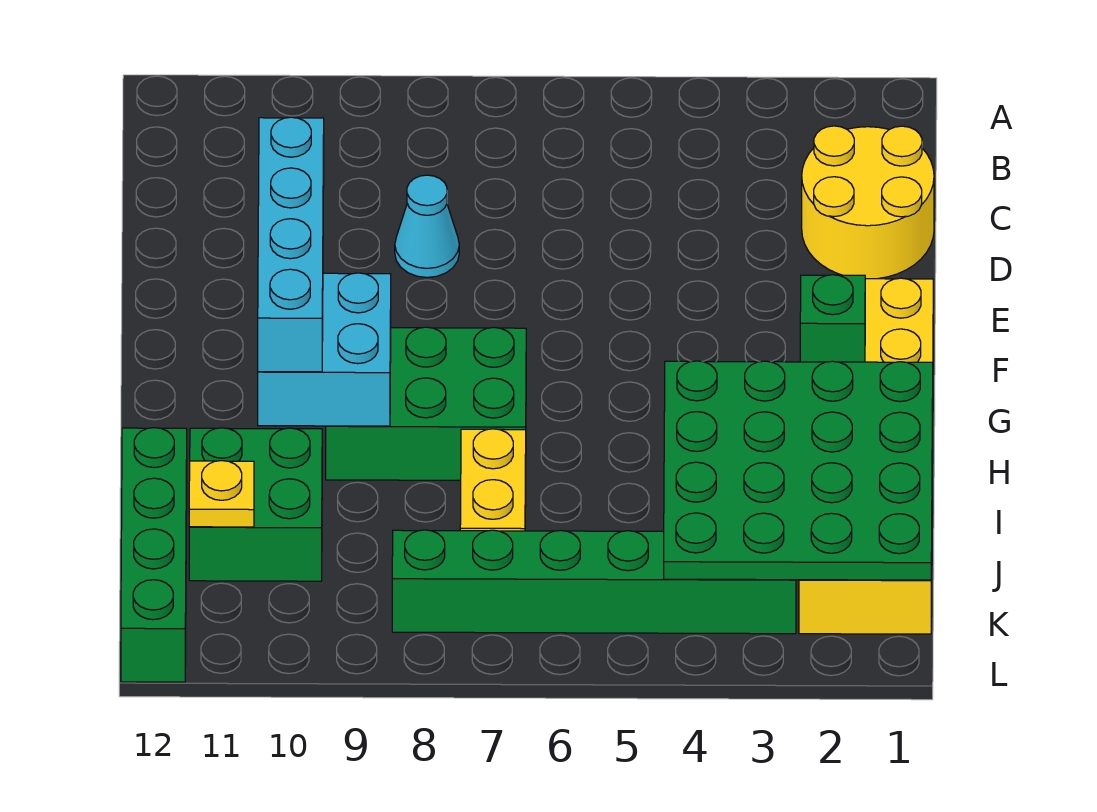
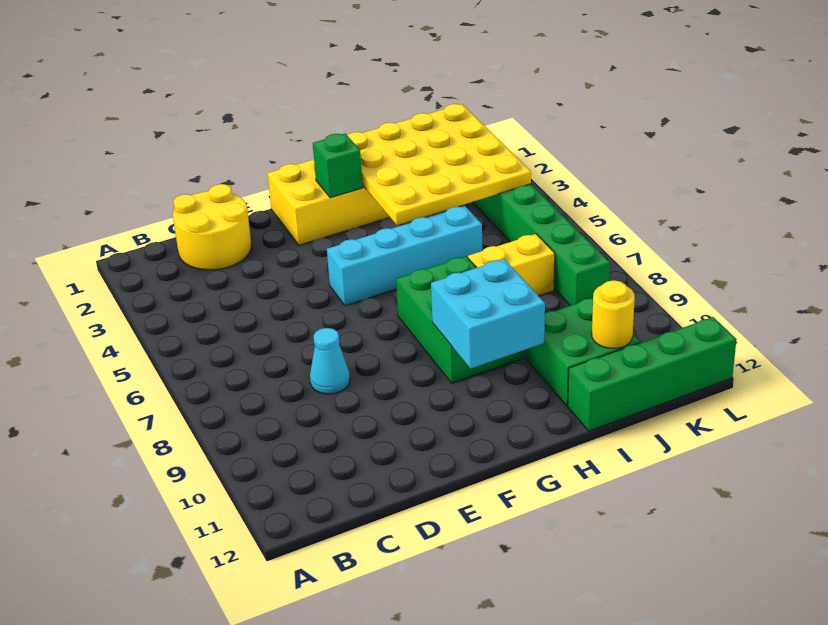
cyan brick E10:H10 level 3 -> cyan brick F5:I5 level 1
green plate H1:K4 level 2 -> yellow plate H1:K4 level 2
yellow plate J11 level 2 -> yellow round brick J11 level 2

